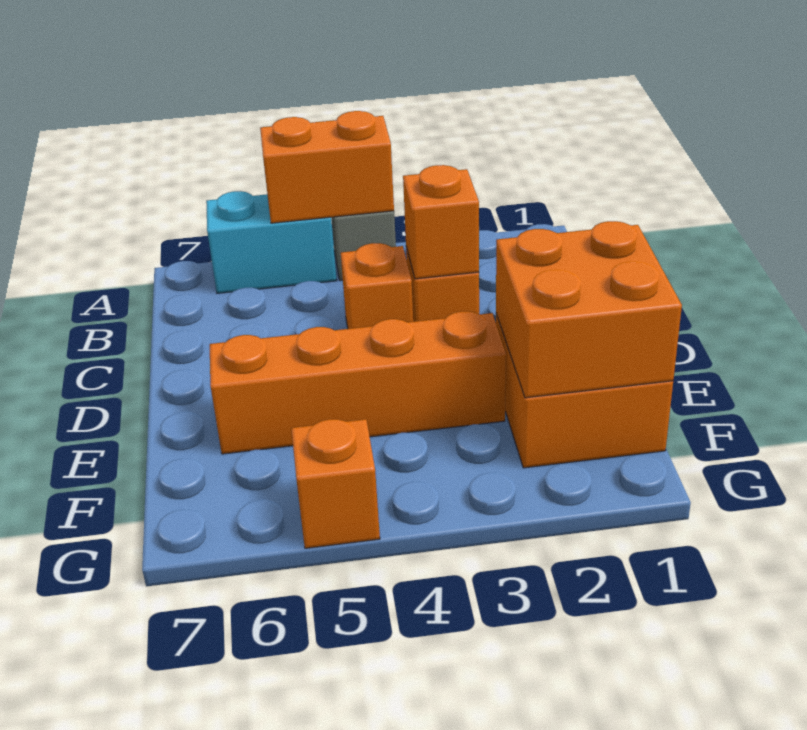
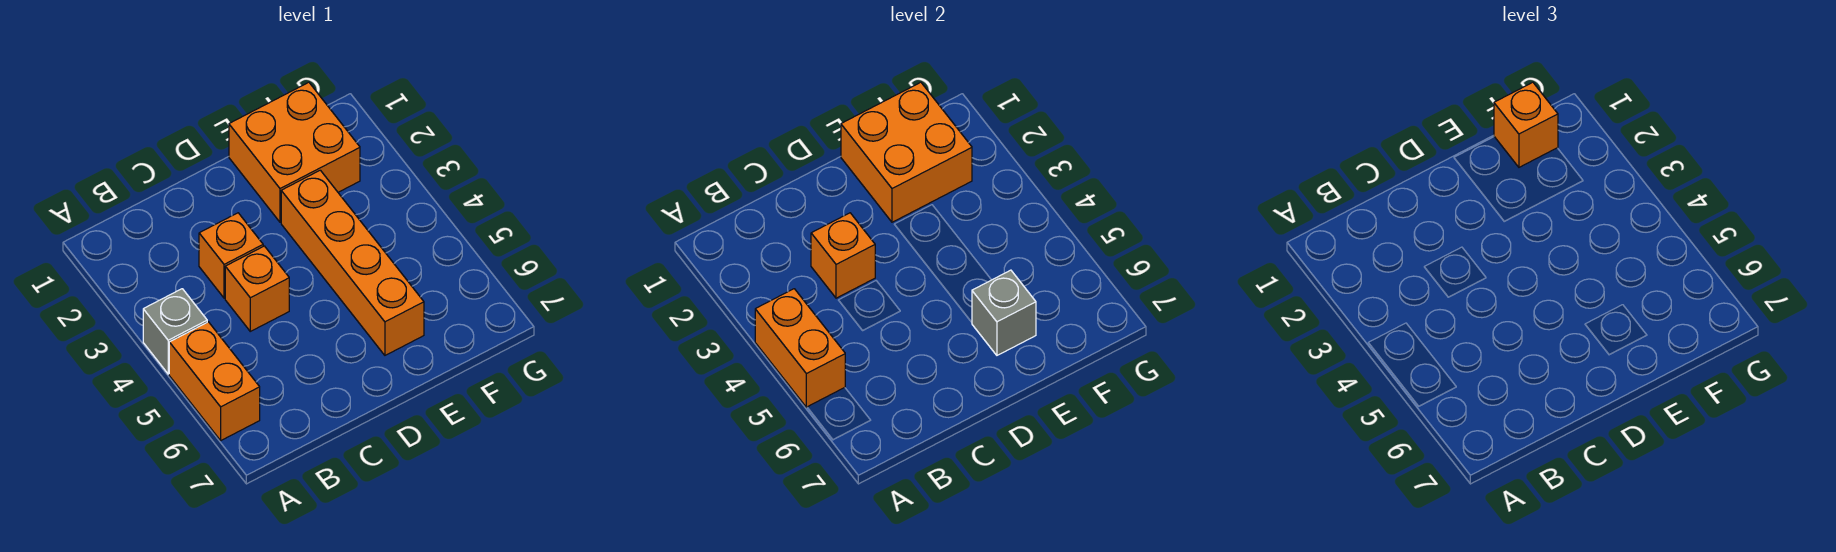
cyan brick A5:A6 level 1 -> orange brick A5:A6 level 1
none -> grey brick E6 level 2
orange brick G5 level 1 -> orange brick F1 level 3

